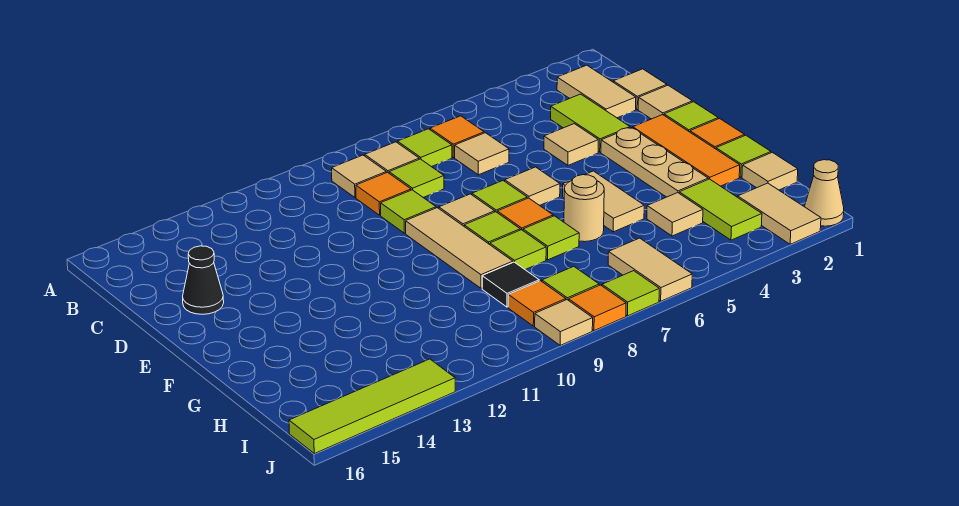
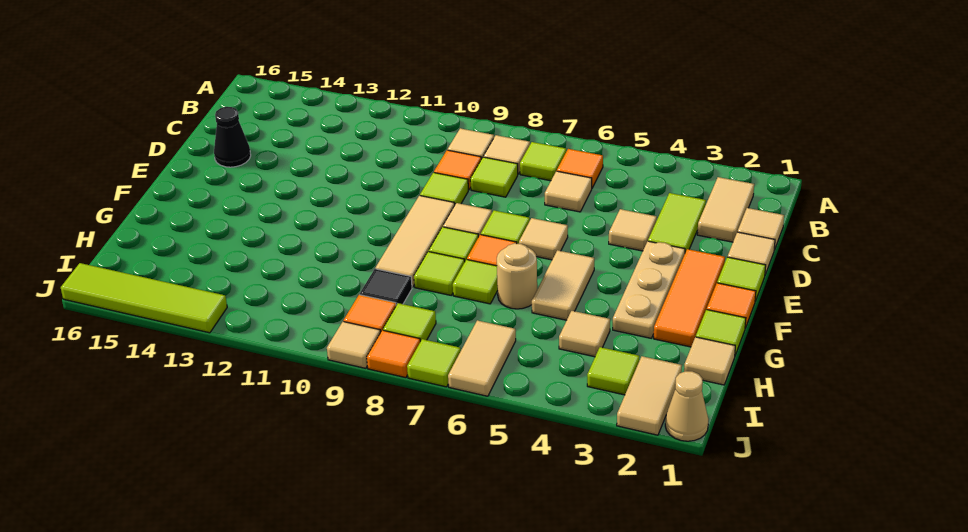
lime tile H3:I3 level 1 -> lime tile I3 level 1

